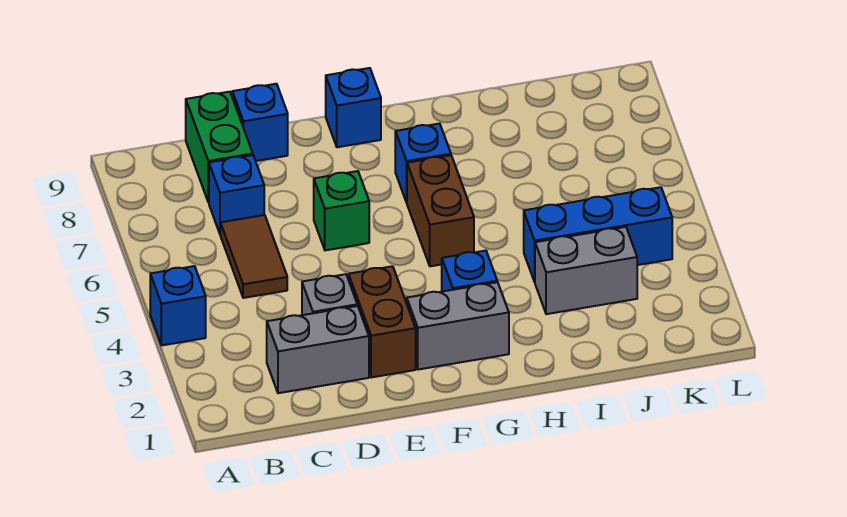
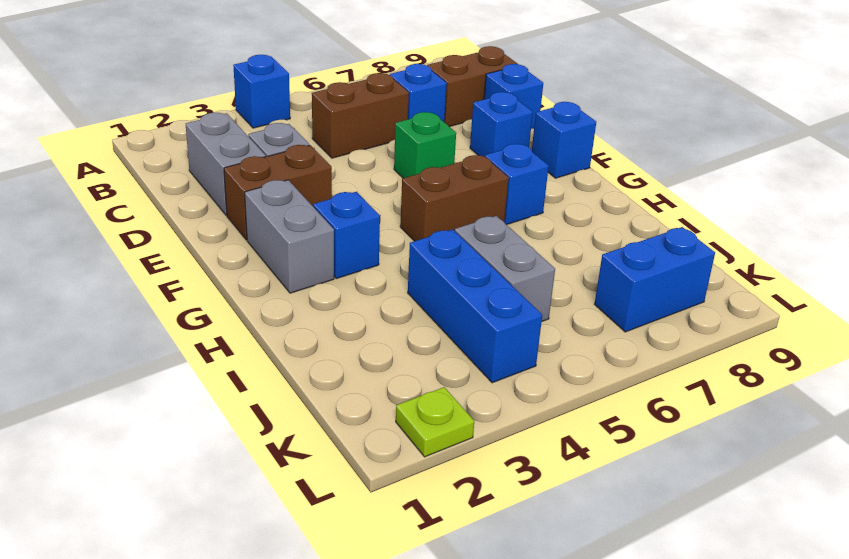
brown tile C5:C6 level 1 -> brown brick C5:C6 level 1
green brick C8:C9 level 1 -> brown brick C8:C9 level 1
none -> blue brick E8 level 1
grey brick I3:J3 level 1 -> grey brick I5:J5 level 1
none -> blue brick K7:K8 level 1
none -> lime plate L2 level 1

